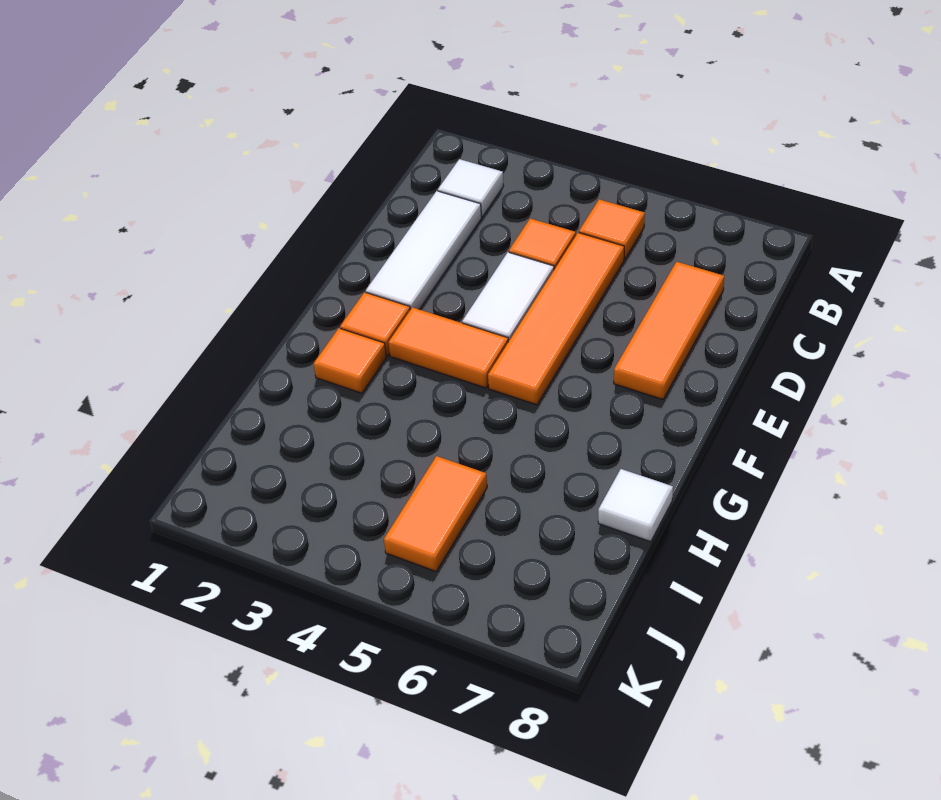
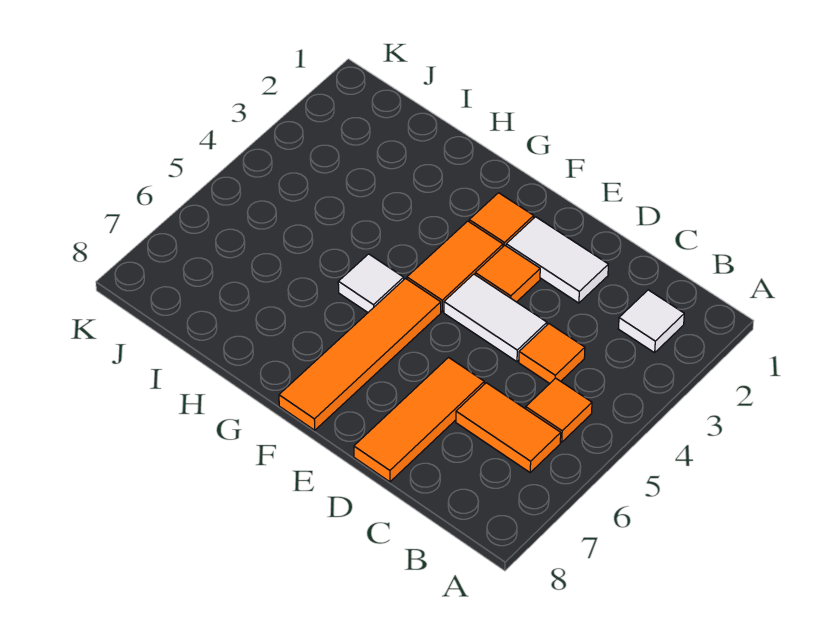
white tile C2:E2 level 1 -> white tile D2:E2 level 1
orange tile C5:F5 level 1 -> orange tile F5:F8 level 1
orange tile C7:E7 level 1 -> orange tile D6:D8 level 1
orange tile G2 level 1 -> orange tile E3 level 1
white tile H8 level 1 -> white tile G5 level 1
orange tile I5:J5 level 1 -> orange tile B6:C6 level 1

